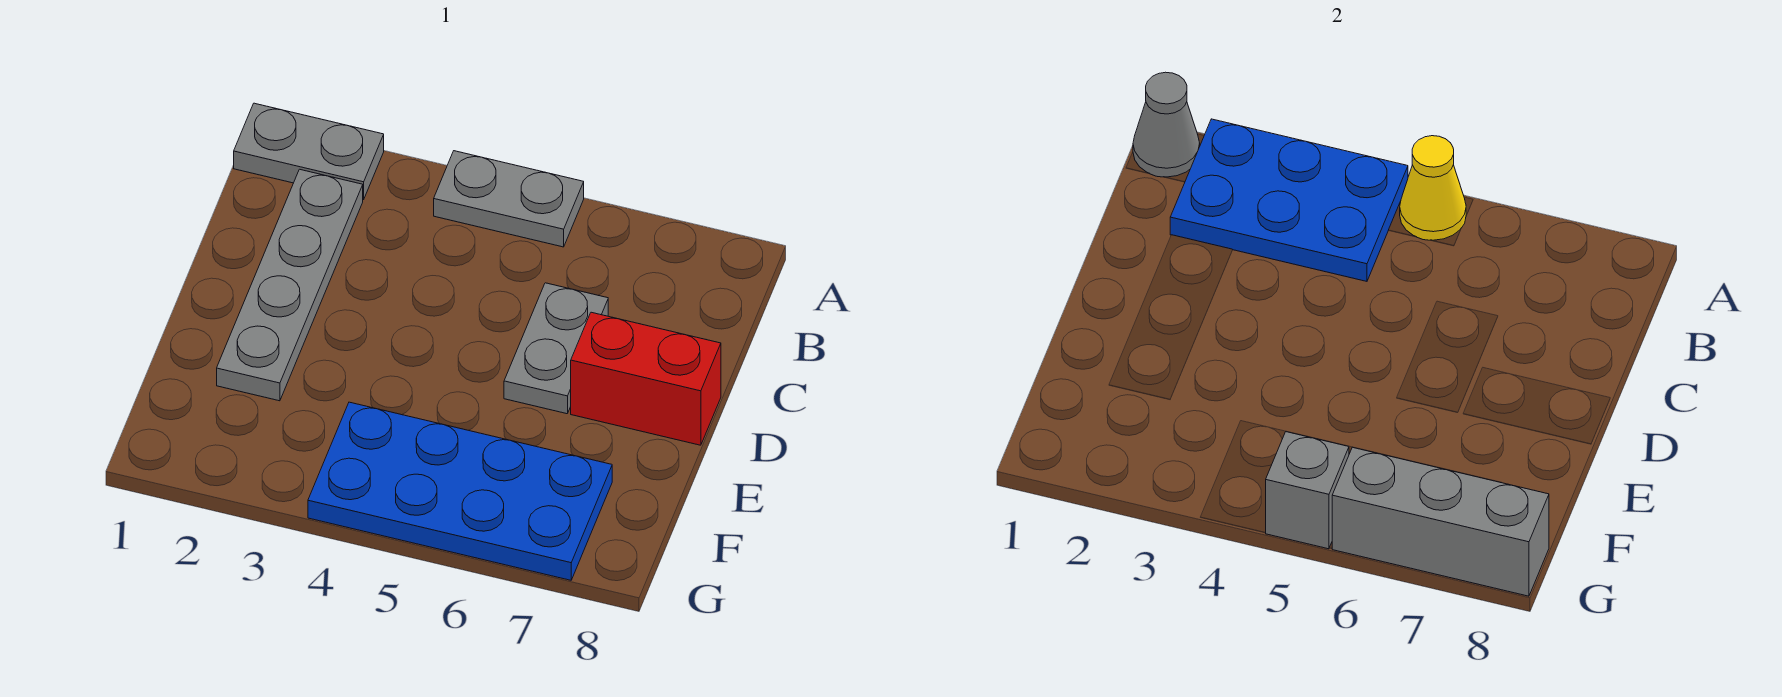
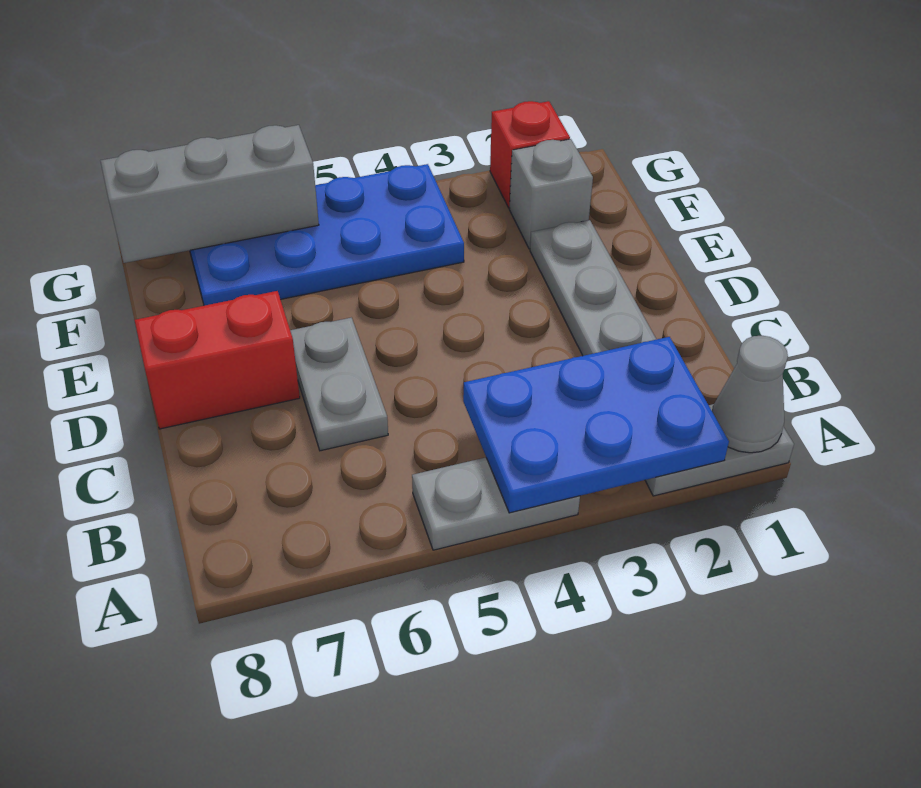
yellow cone A5 level 2 -> none
none -> red brick G2 level 1
grey brick G5 level 2 -> grey brick F2 level 1

